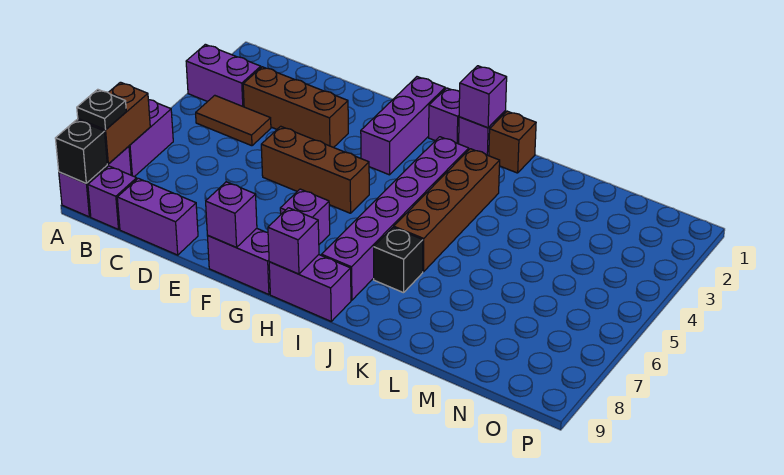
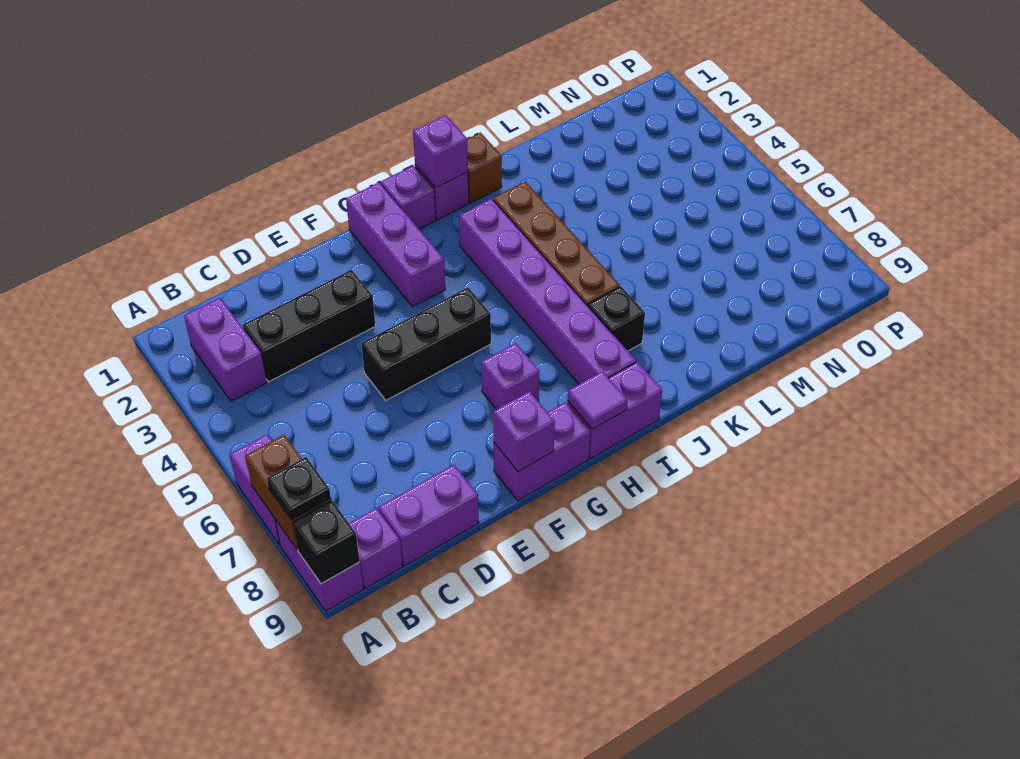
purple brick A3:B3 level 1 -> purple brick B2:B3 level 1
brown tile B4:C4 level 1 -> none
brown brick C3:E3 level 1 -> black brick C3:E3 level 1
brown brick E5:G5 level 1 -> black brick E5:G5 level 1
purple brick H9 level 2 -> purple tile H9 level 2

